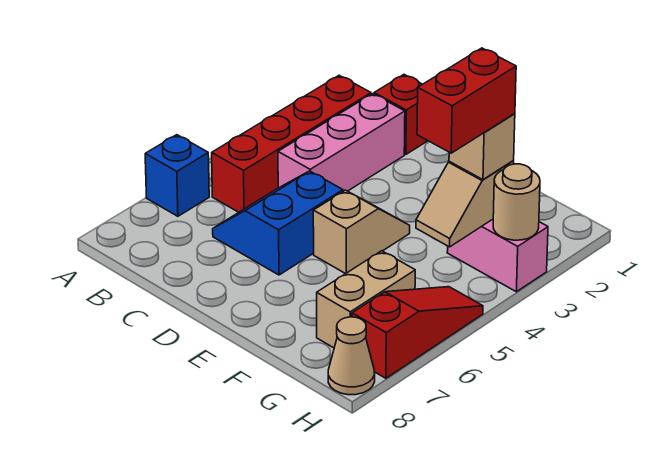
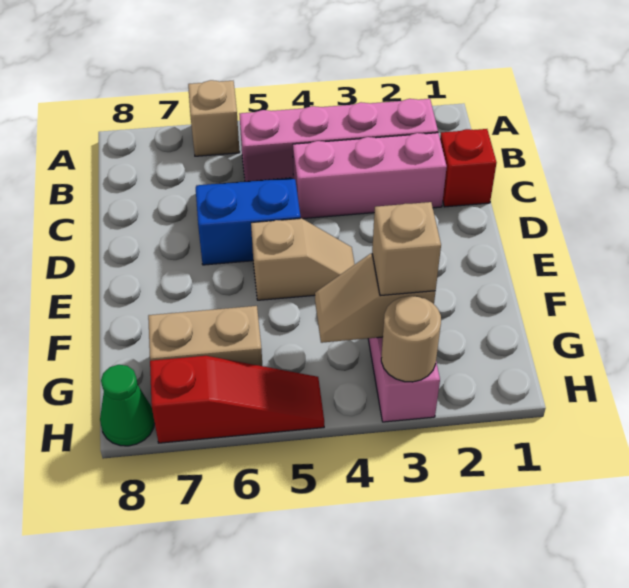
blue brick A6 level 1 -> tan brick A6 level 1
red brick B2:B5 level 1 -> pink brick B2:B5 level 1
red brick G3:G4 level 4 -> none
tan cone H8 level 1 -> green cone H8 level 1

